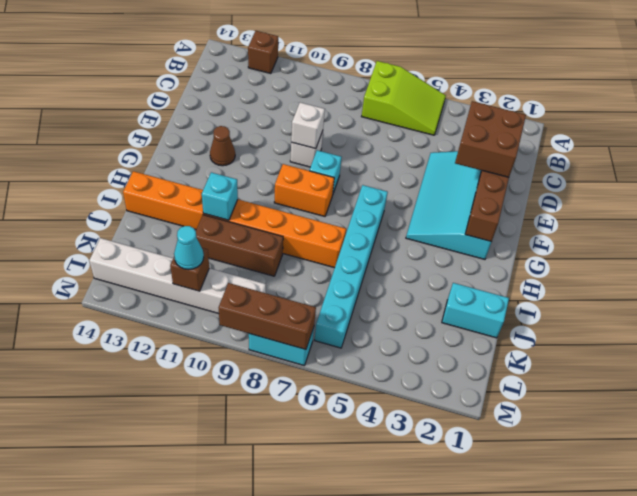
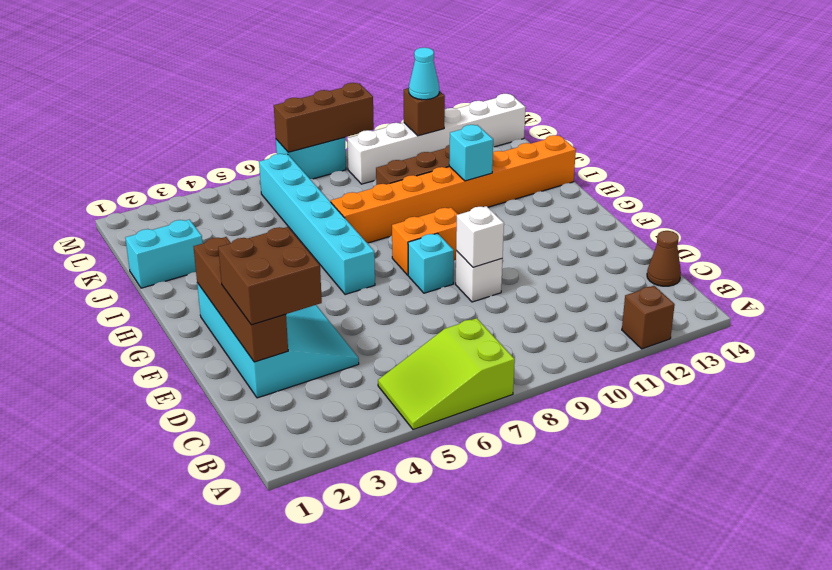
brown cone F12 level 1 -> brown cone C14 level 1

